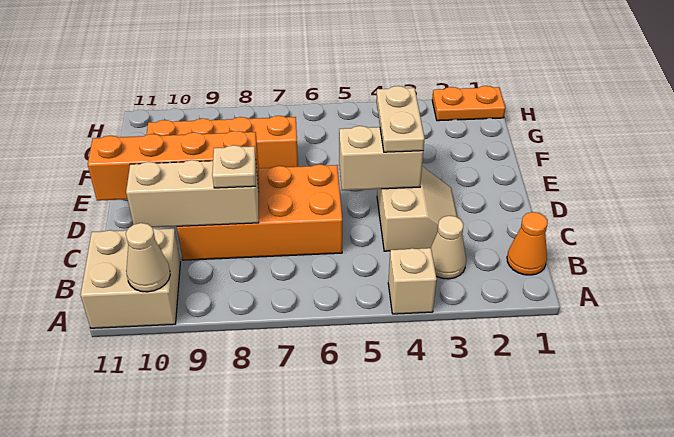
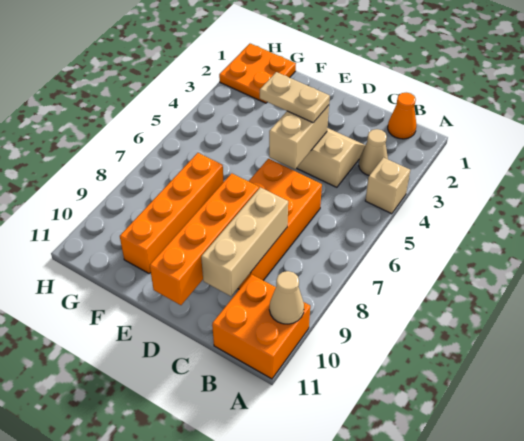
tan brick A10:B11 level 1 -> orange brick A10:B11 level 1
tan plate C8 level 3 -> none
orange plate H1:H2 level 1 -> orange plate G1:H2 level 1

